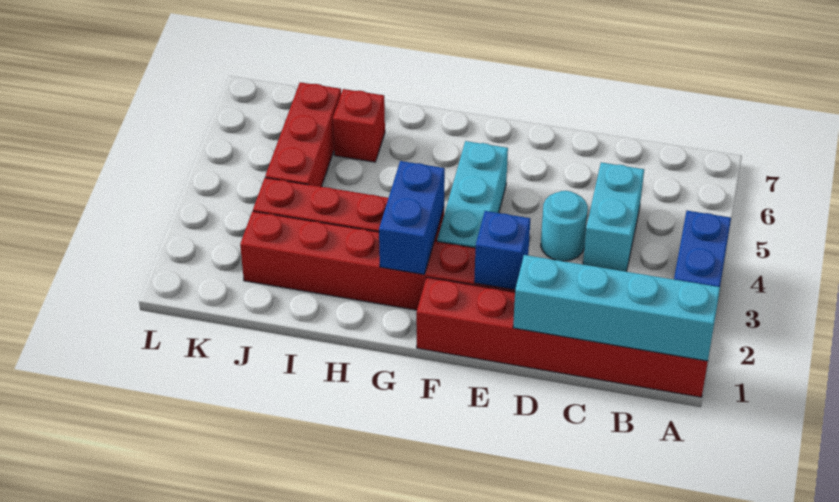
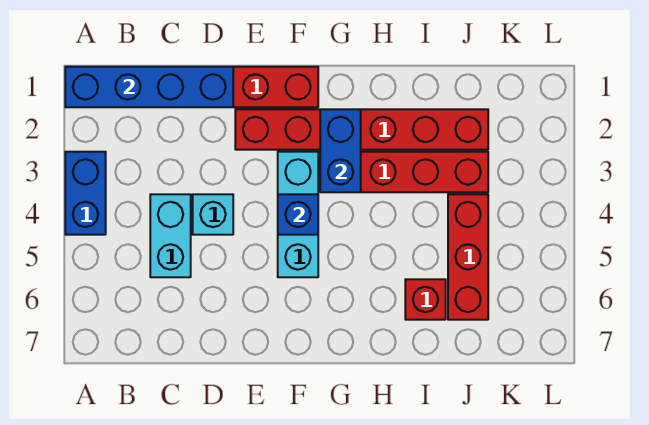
cyan brick A1:D1 level 2 -> blue brick A1:D1 level 2
cyan round brick D4 level 1 -> cyan brick D4 level 1
blue brick E2 level 2 -> blue brick F4 level 2

